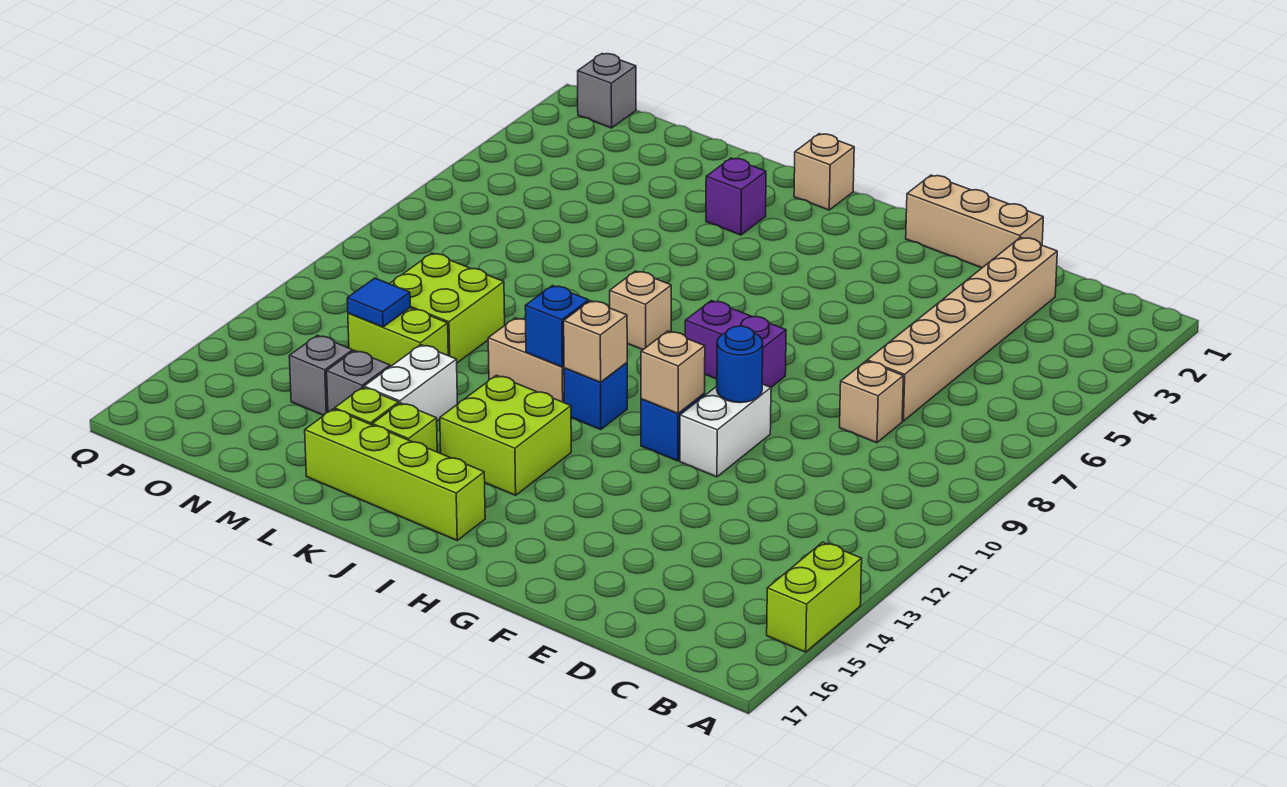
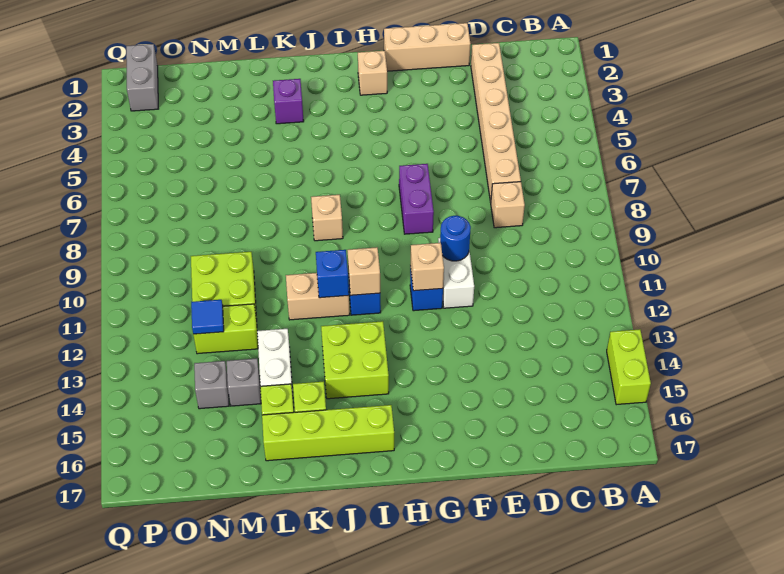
purple brick G8:H8 level 1 -> purple brick G7:G8 level 1
tan brick J1 level 1 -> tan brick H2 level 1
grey brick P1 level 1 -> grey brick P1:P2 level 1

